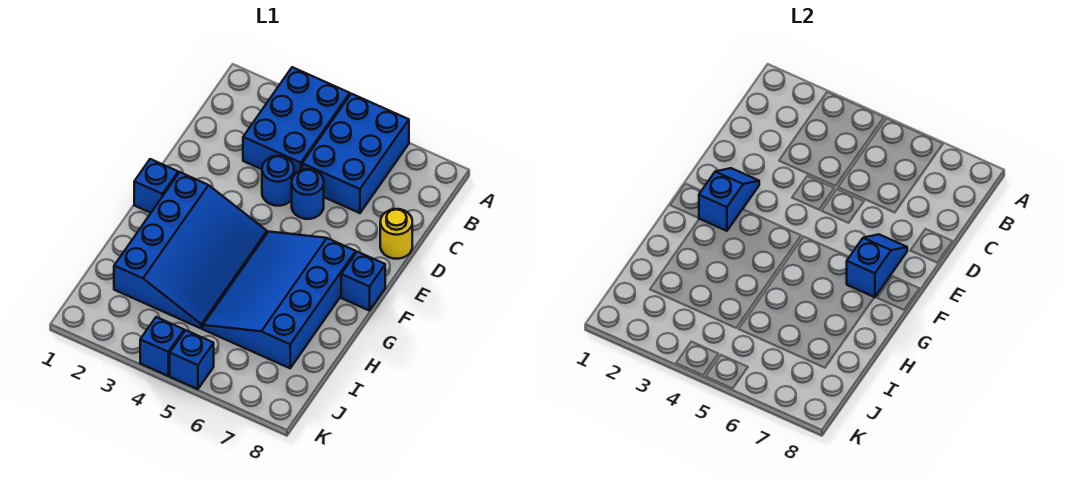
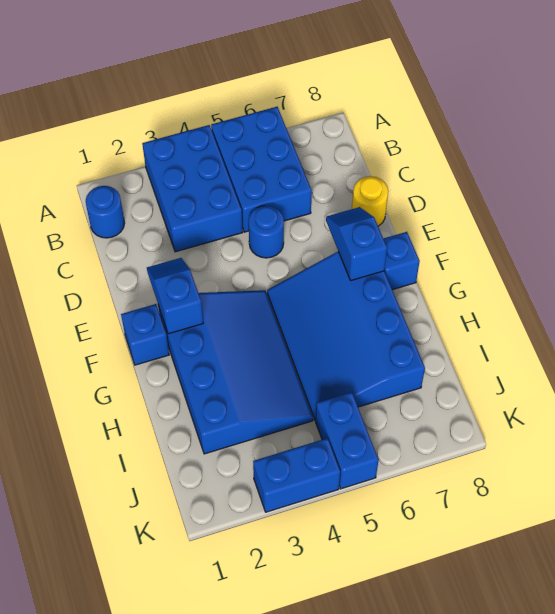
blue round brick D4 level 1 -> blue round brick B1 level 1
blue brick K4 level 1 -> blue brick K3:K4 level 1
blue brick K5 level 1 -> blue brick J5:K5 level 1

